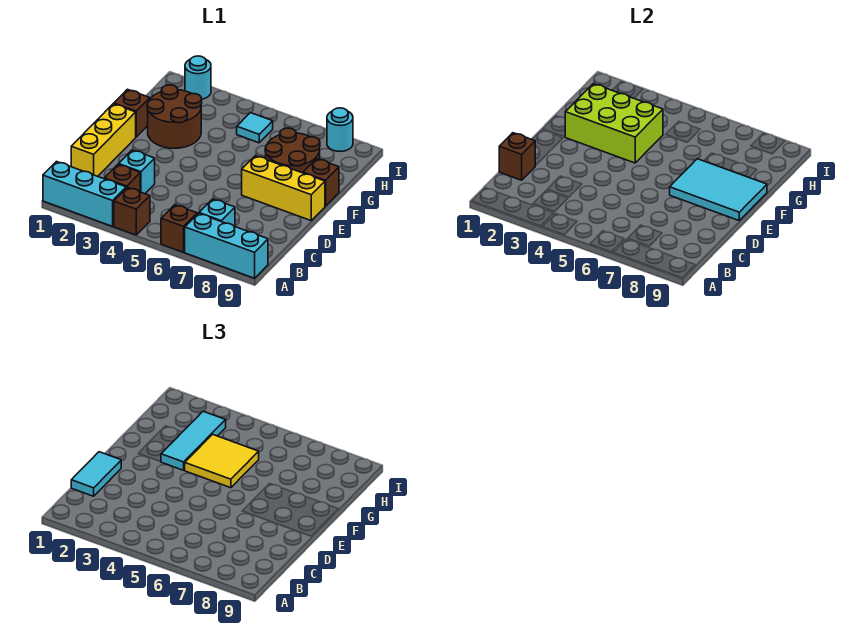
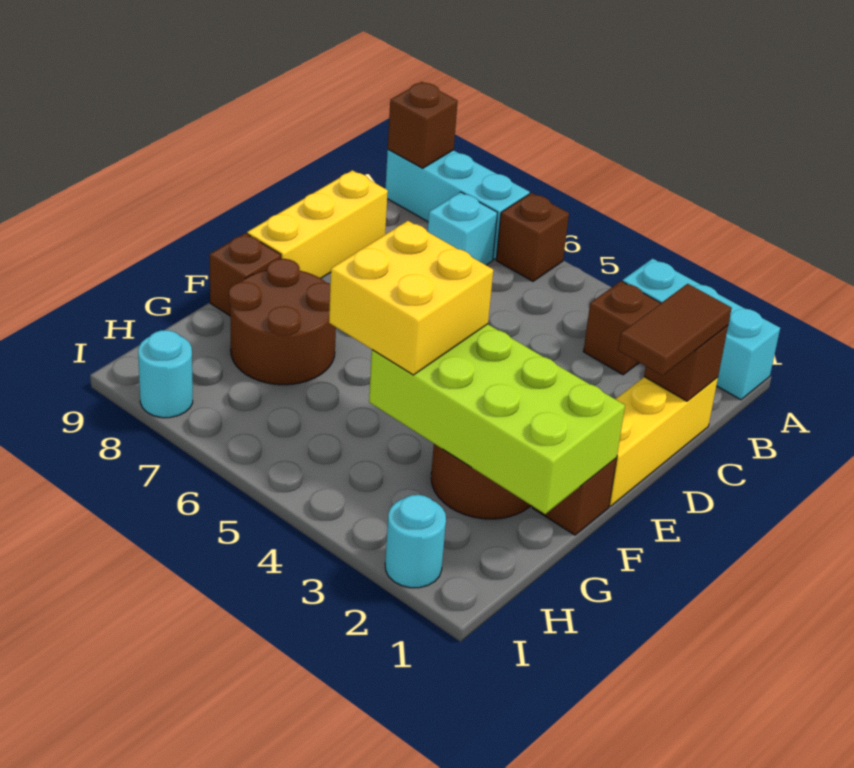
brown brick A4 level 1 -> brown brick A9 level 2
cyan tile C1:D1 level 3 -> brown tile C1:D1 level 3
cyan brick C3 level 1 -> none
yellow brick E7:E9 level 1 -> yellow brick C9:E9 level 1
cyan tile E7:F9 level 2 -> none
lime brick F2:G4 level 2 -> lime brick F1:G4 level 2
cyan tile F3:H3 level 3 -> none
yellow tile F4:G5 level 3 -> yellow brick F4:G5 level 3
cyan tile H5 level 1 -> none

